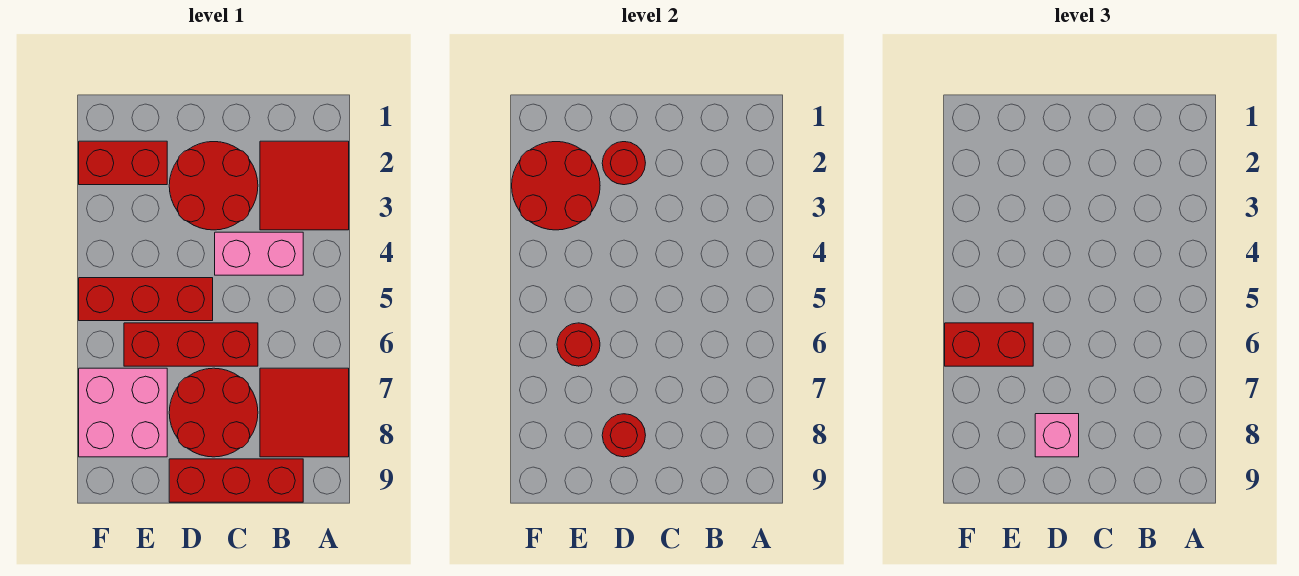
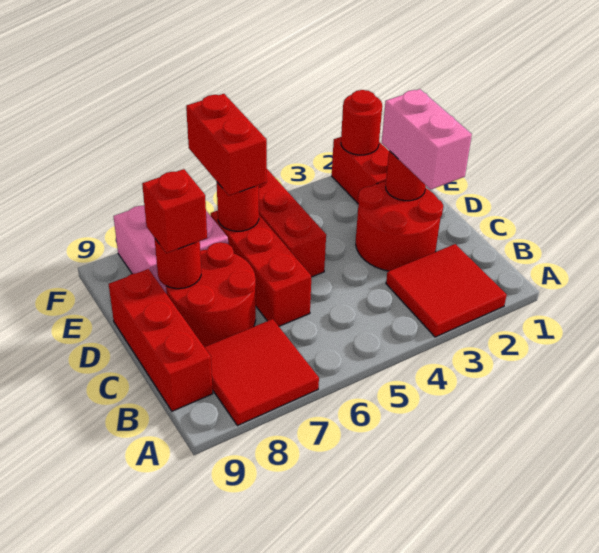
pink brick B4:C4 level 1 -> pink brick C2:D2 level 3
pink brick D8 level 3 -> red brick D8 level 3
red round brick E2:F3 level 2 -> red round brick F2 level 2

